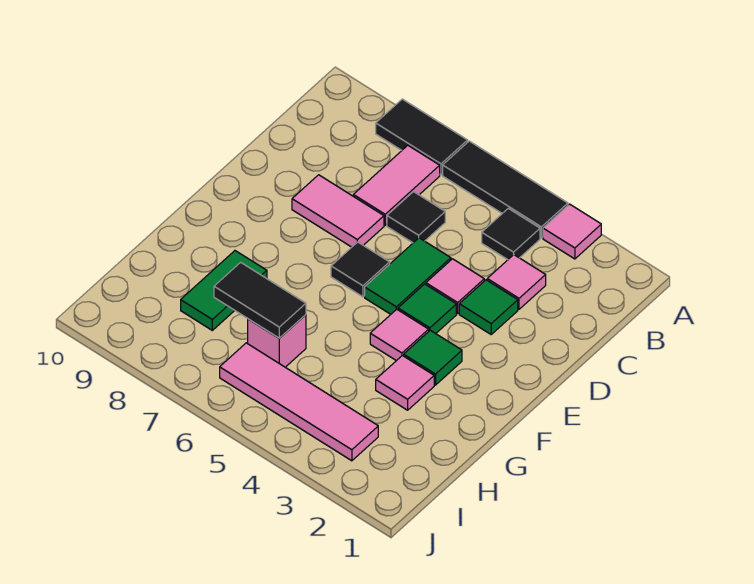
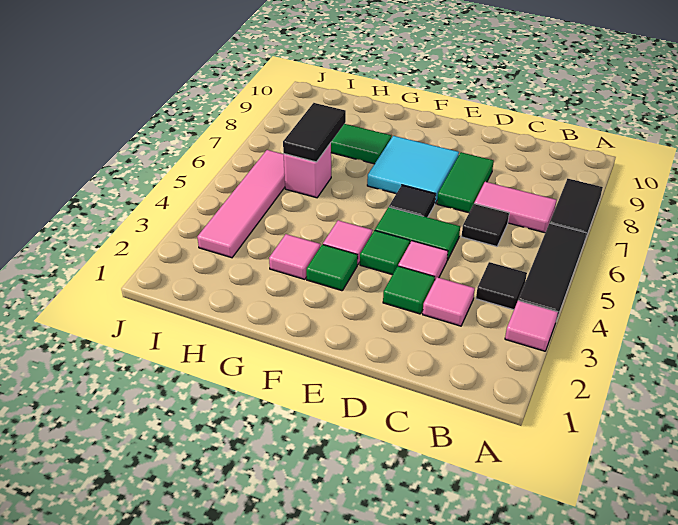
pink tile D7:D8 level 1 -> green tile D7:D8 level 1
none -> cyan tile E7:F8 level 1

